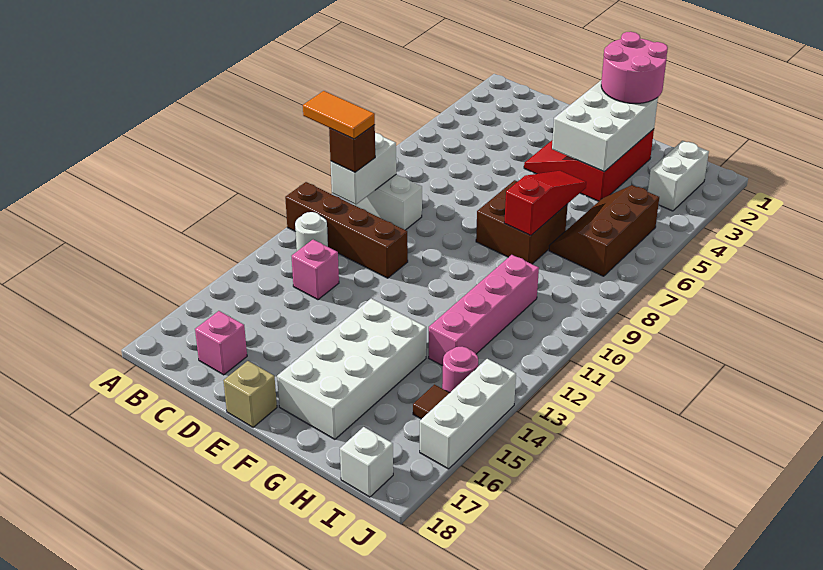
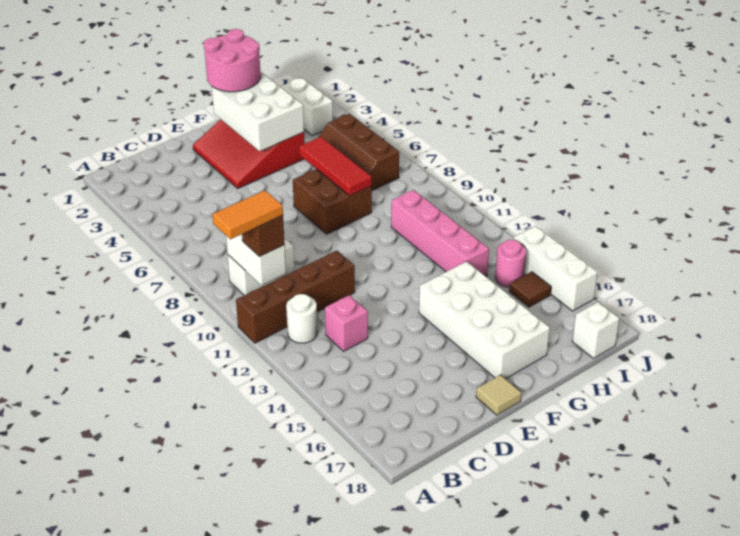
pink brick C17 level 1 -> none
tan brick E18 level 1 -> tan tile E18 level 1
red slope G6:G8 level 2 top 8 -> red tile G6:G8 level 2

